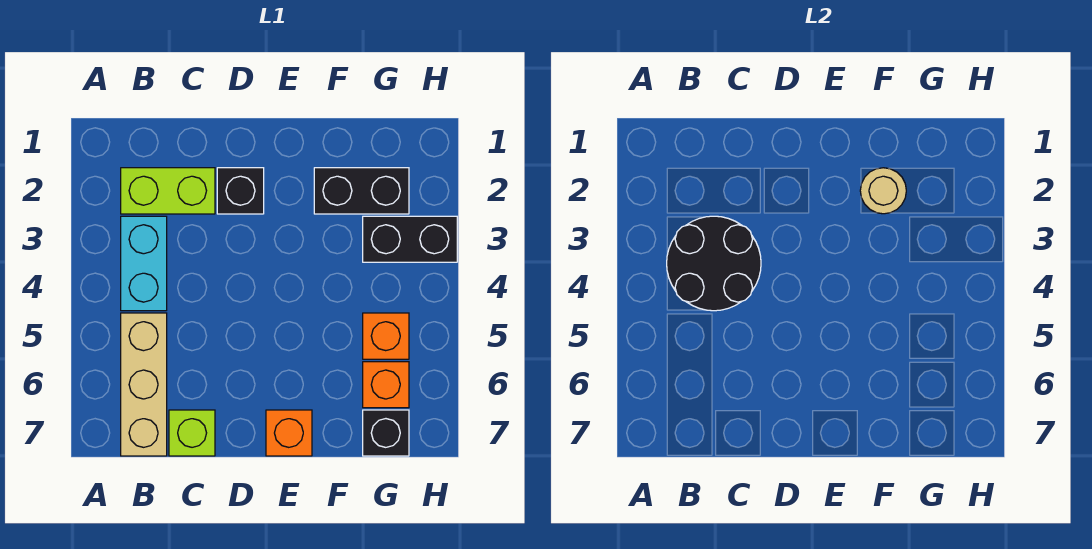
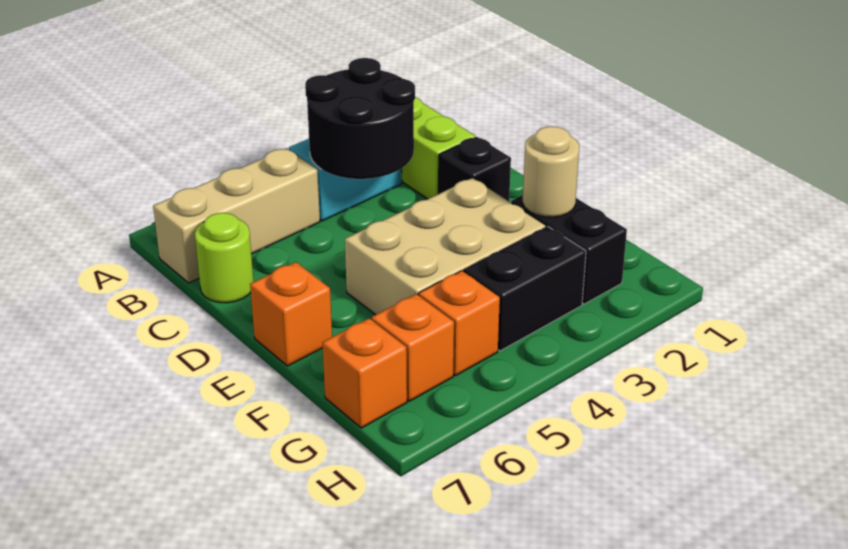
lime brick C7 level 1 -> lime round brick C7 level 1
none -> tan brick E3:F5 level 1
black brick G3:H3 level 1 -> black brick G3:G4 level 1
black brick G7 level 1 -> orange brick G7 level 1

